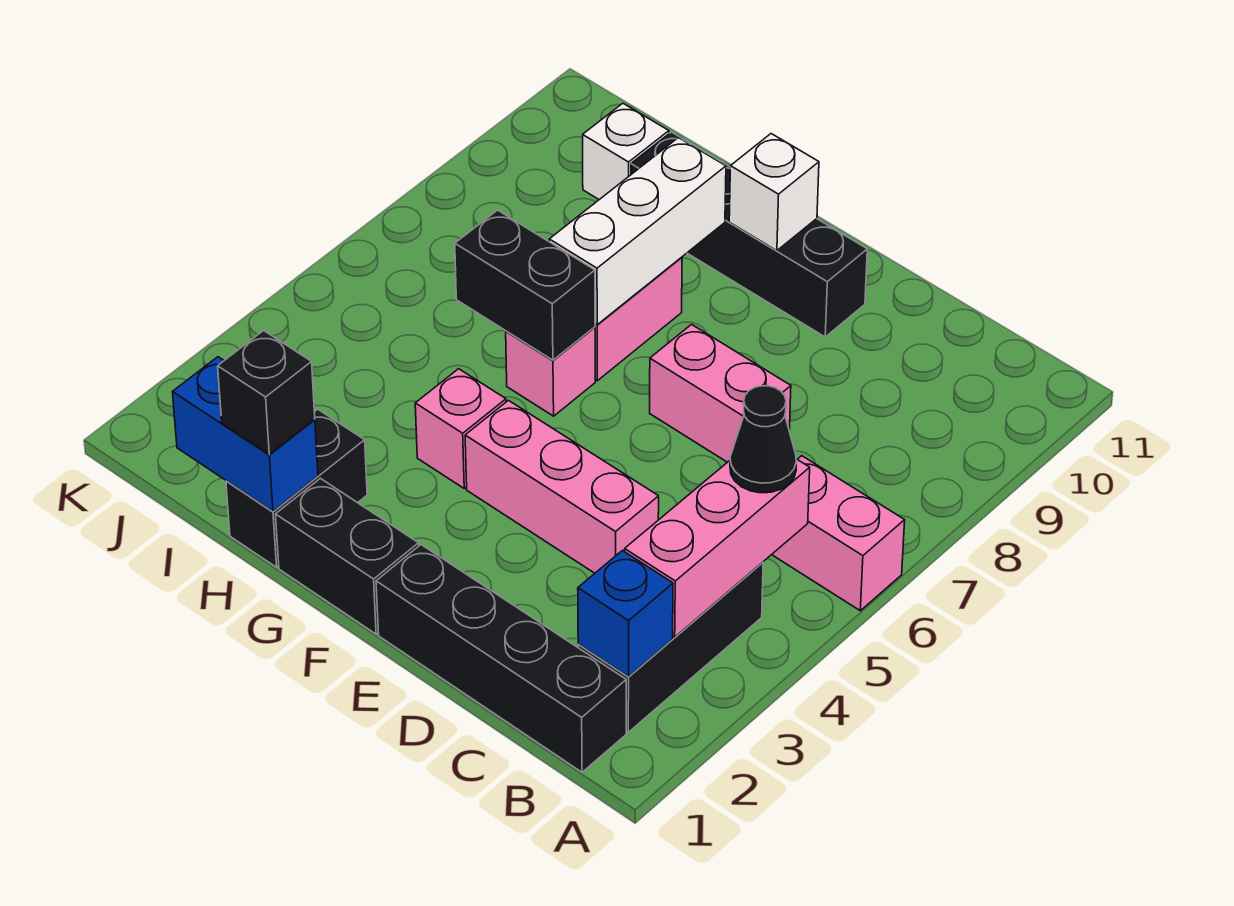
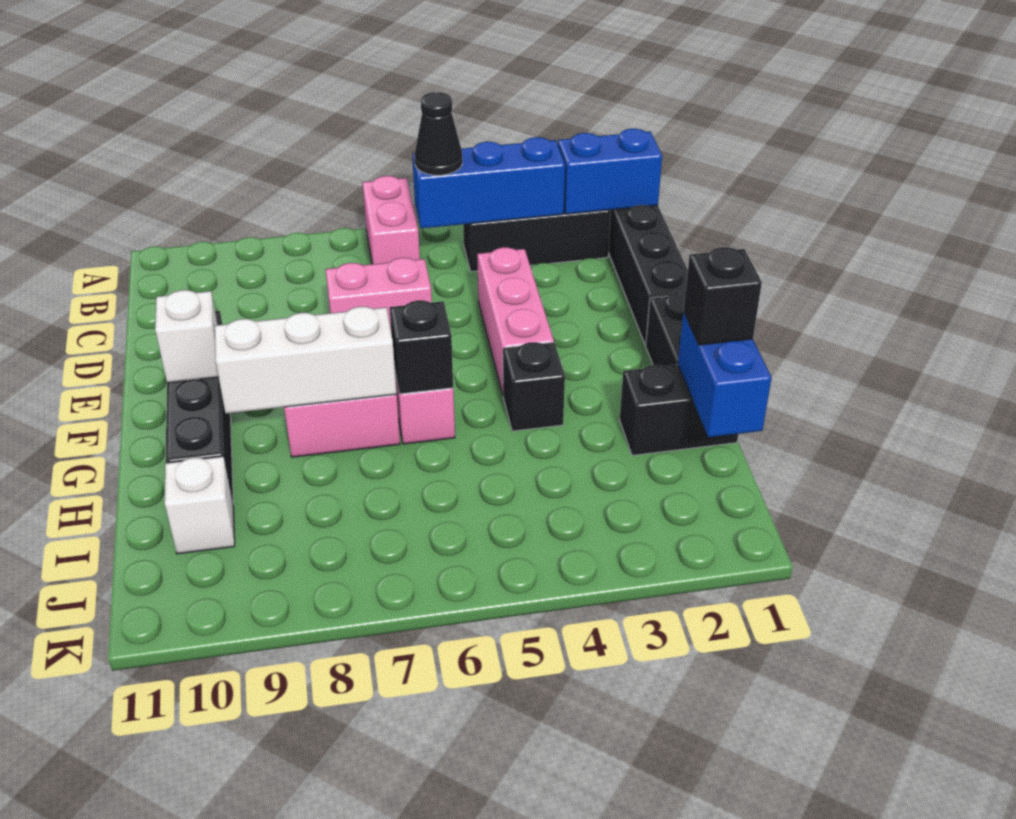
blue brick B2 level 2 -> blue brick B1:B2 level 2
pink brick B3:B5 level 2 -> blue brick B3:B5 level 2
pink brick D7:E7 level 1 -> pink brick D6:D7 level 1
pink brick G4 level 1 -> black brick G4 level 1
black brick G6:H6 level 2 -> black brick G6 level 2

